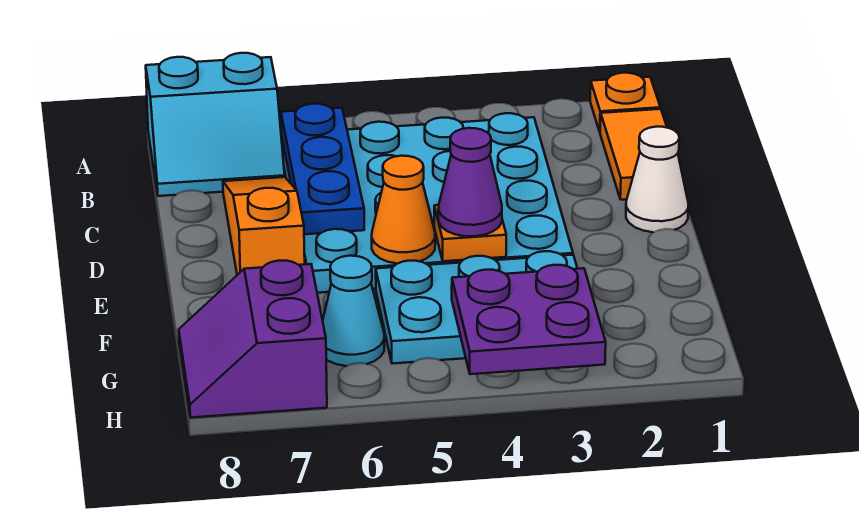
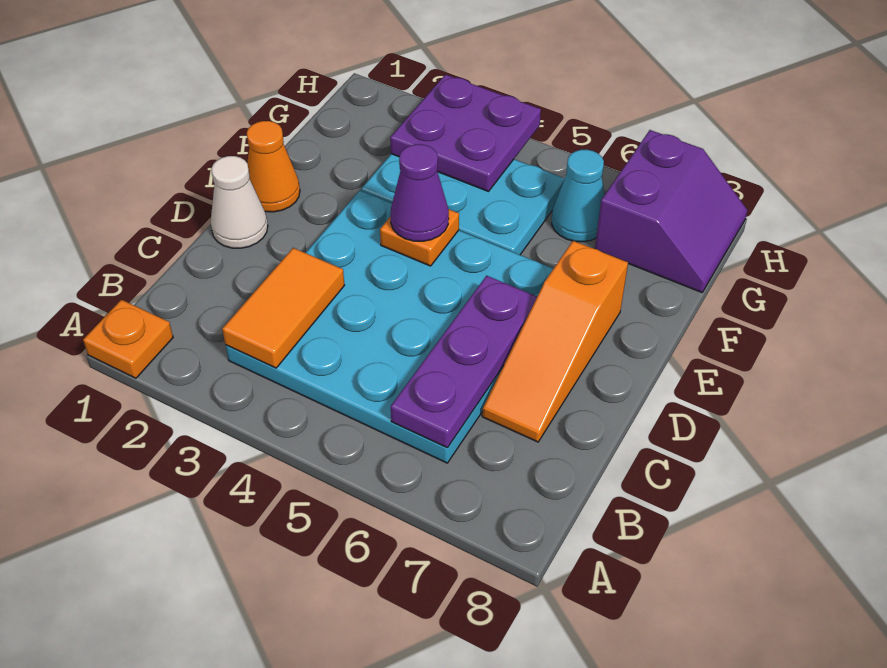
cyan slope A7:B8 level 1 top A -> none
orange tile B1:C1 level 1 -> orange tile B3:C3 level 2
blue plate B6:D6 level 2 -> purple plate B6:D6 level 2
orange cone E5 level 2 -> orange cone E1 level 1

